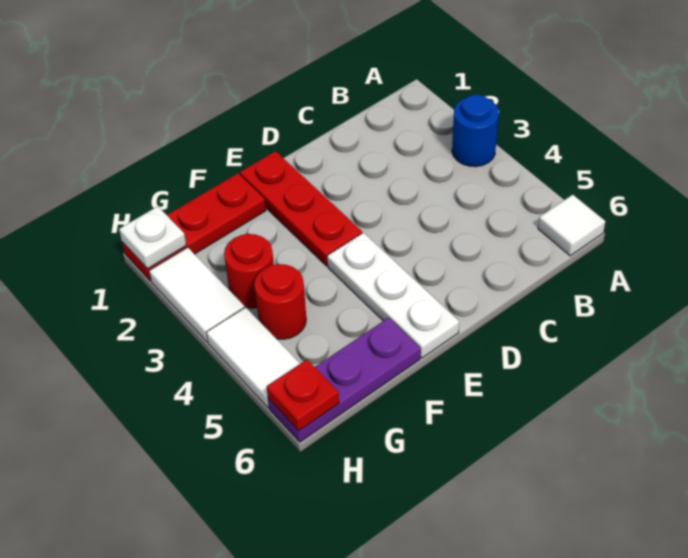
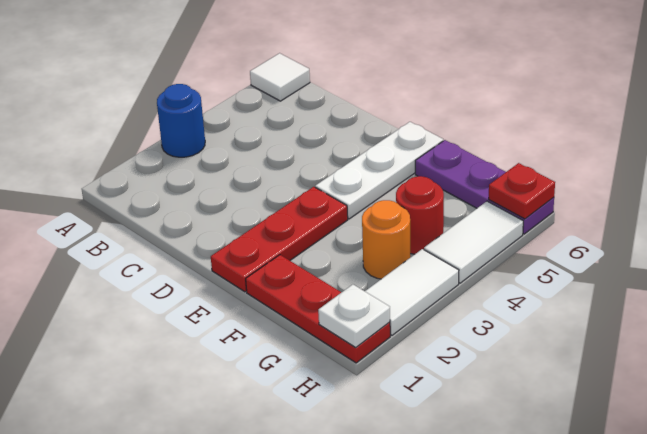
red round brick G3 level 1 -> orange round brick G3 level 1

